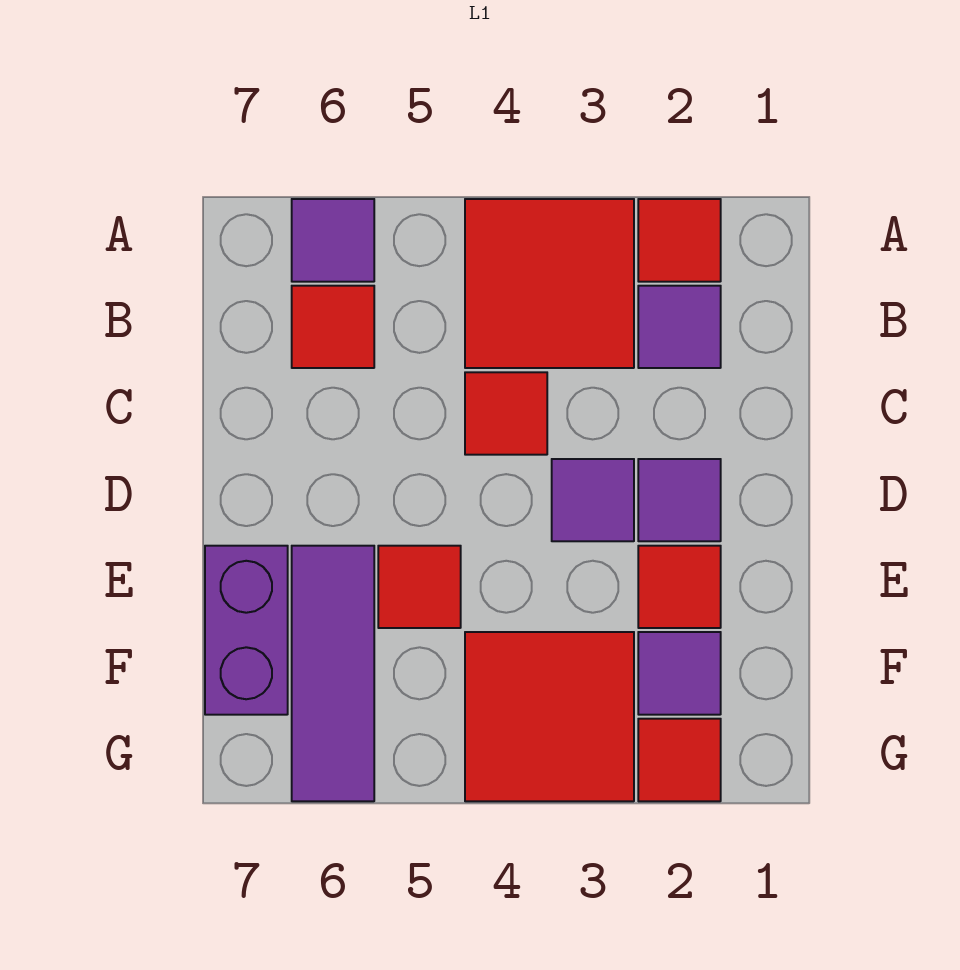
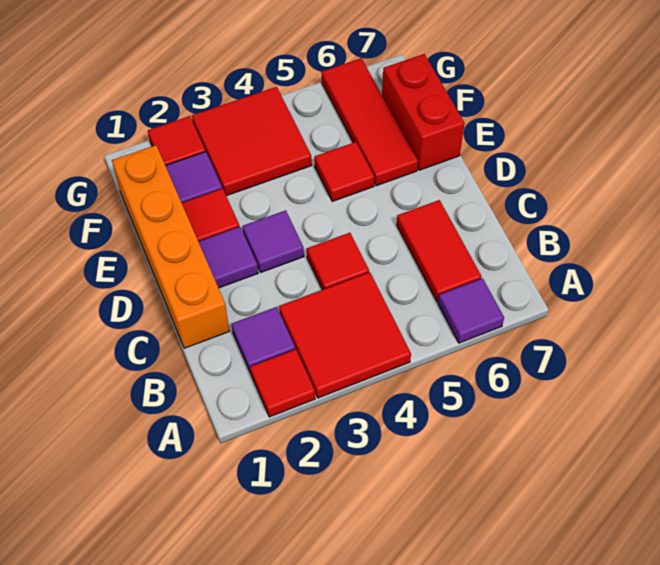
red tile B6 level 1 -> red tile B6:C6 level 1
none -> orange brick C1:F1 level 1
purple tile E6:G6 level 1 -> red tile E6:G6 level 1
purple brick E7:F7 level 1 -> red brick E7:F7 level 1

